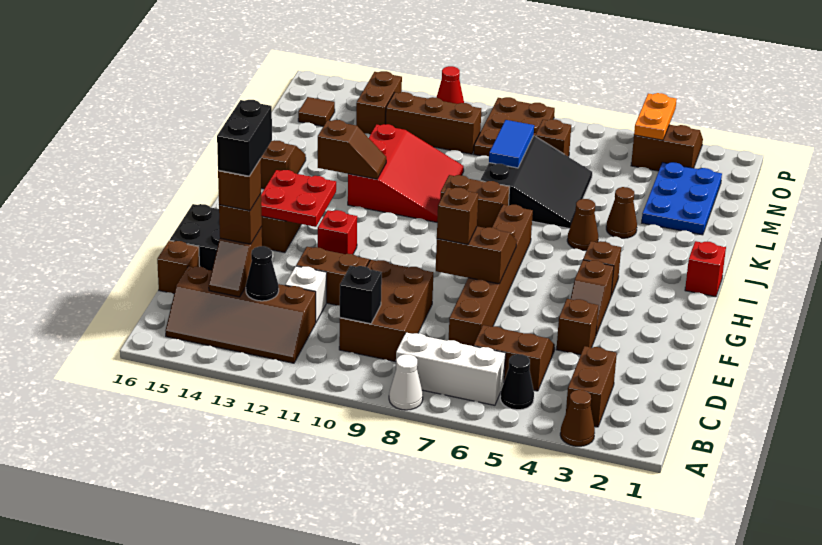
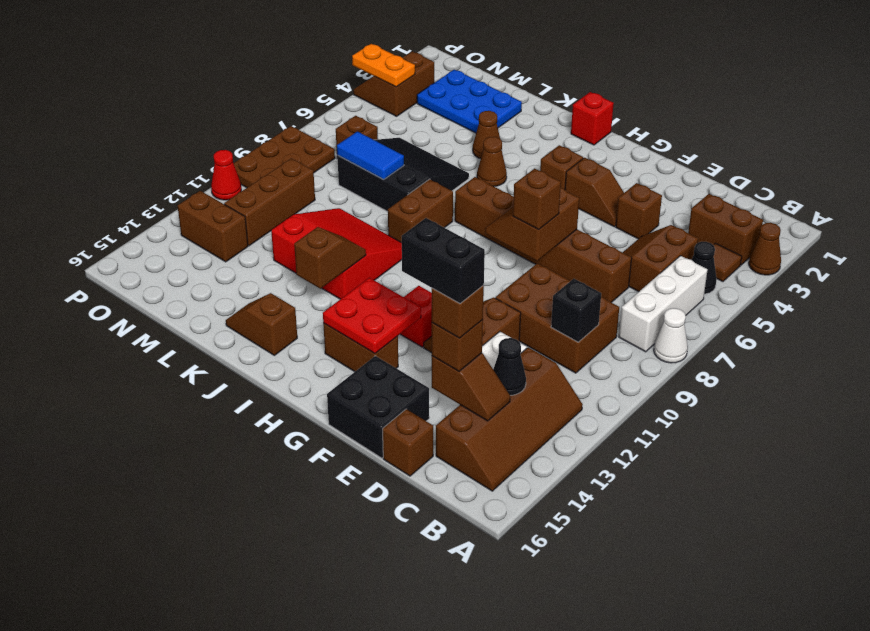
brown plate N8:P9 level 1 -> brown plate O8:P10 level 1
brown tile N15 level 1 -> brown tile B4 level 1

